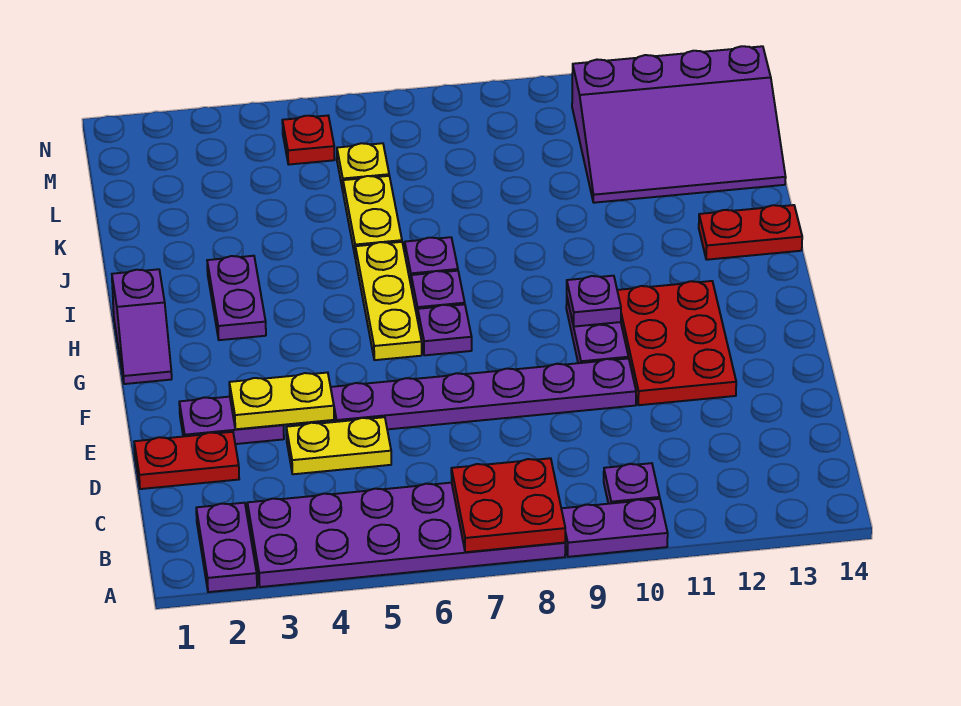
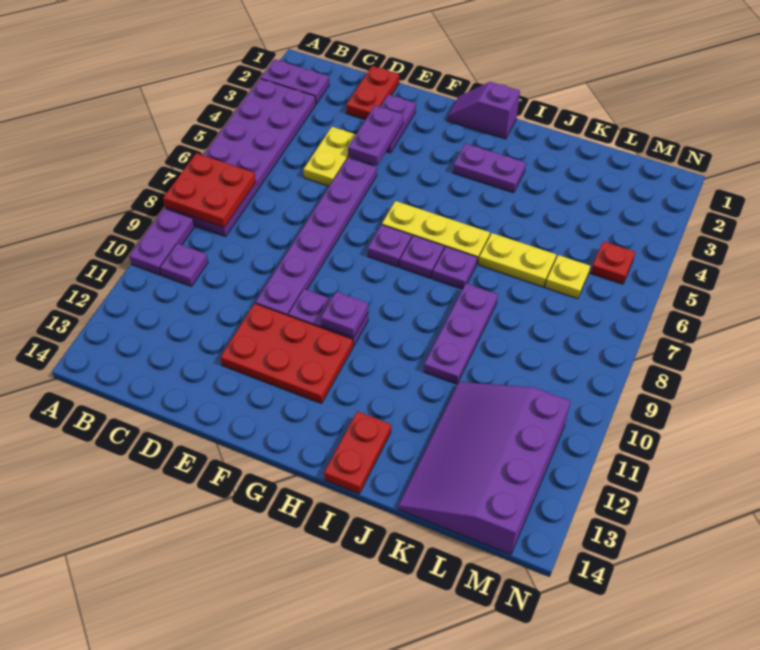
yellow plate E3:E4 level 2 -> purple plate E3:E4 level 2
none -> purple plate J8:J10 level 1

